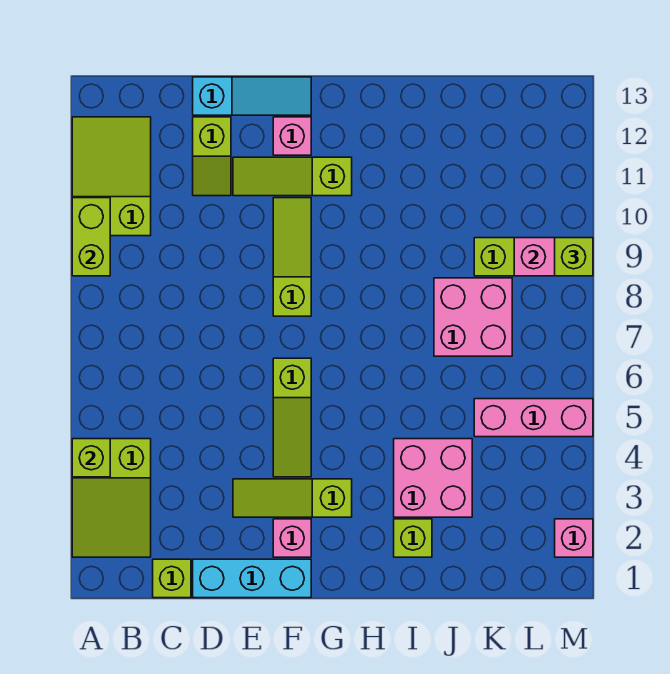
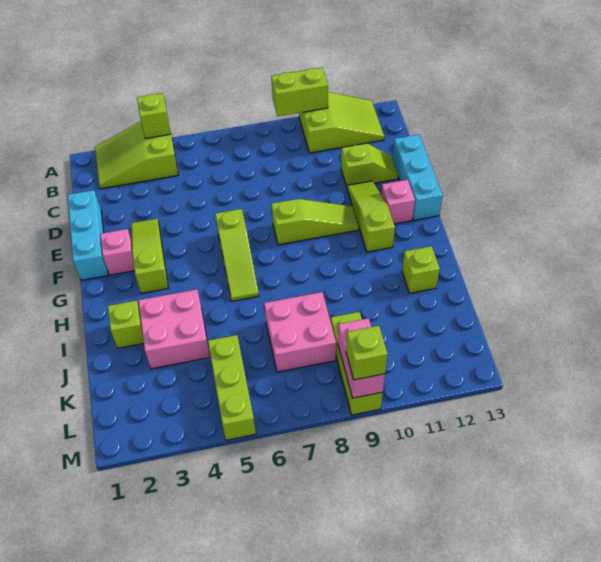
lime brick C1 level 1 -> lime brick I12 level 1
lime slope D11:D12 level 1 top 12 -> lime slope D11:D12 level 1 top 11
cyan slope D13:F13 level 1 top D -> cyan brick D13:F13 level 1
lime slope F4:F6 level 1 top 6 -> lime slope F6:H6 level 1 top F
pink brick K5:M5 level 1 -> lime brick K5:M5 level 1
pink brick M2 level 1 -> none

